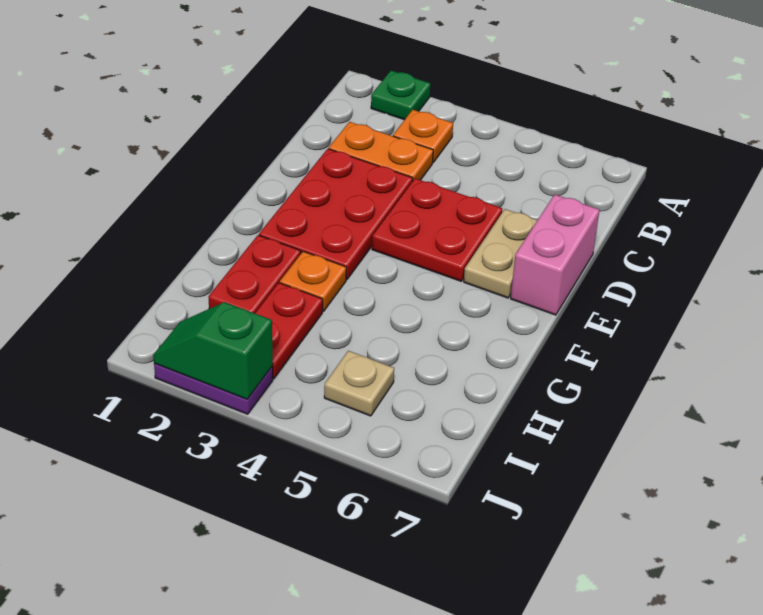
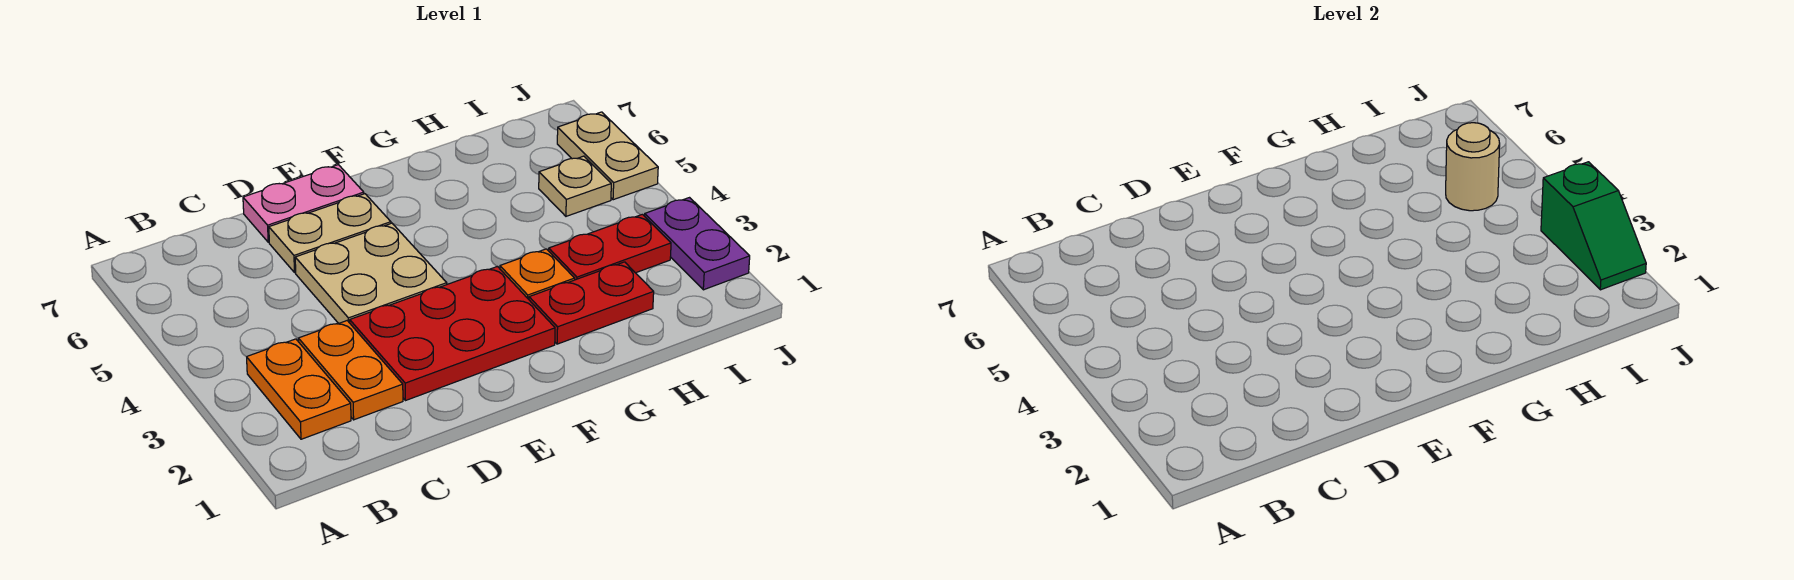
green plate A2 level 1 -> none
orange plate B3 level 1 -> orange plate B2:B3 level 1
red plate D4:E5 level 1 -> tan plate D4:E5 level 1
pink brick D7:E7 level 1 -> pink plate D7:E7 level 1
none -> tan round brick I5 level 2
none -> tan plate J5:J6 level 1

